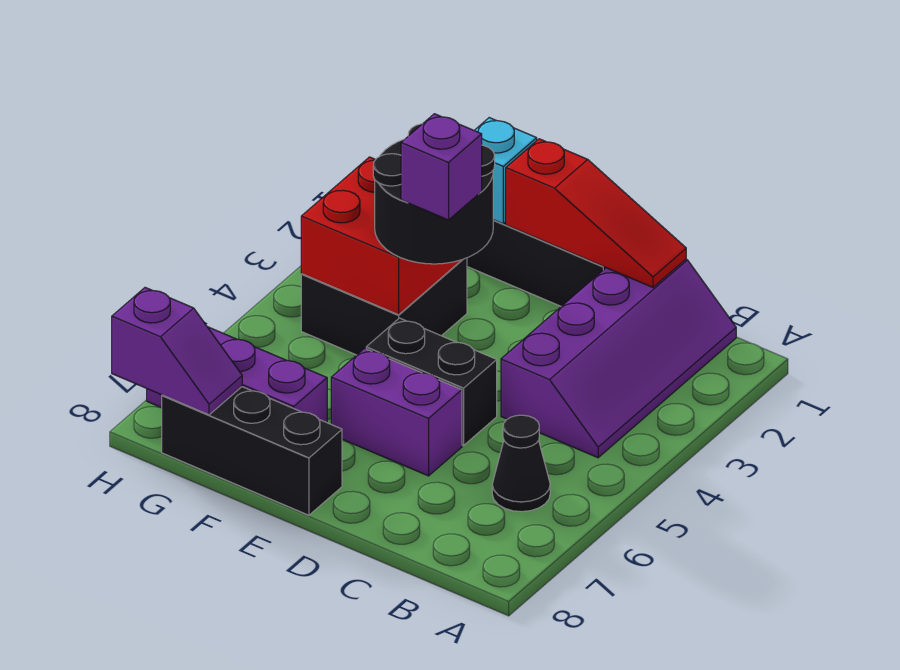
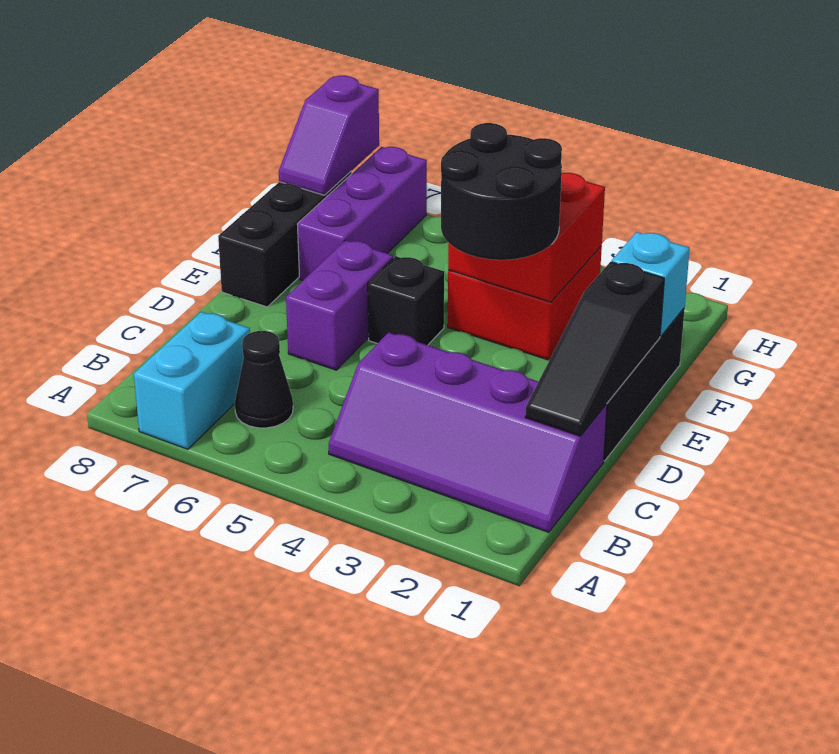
none -> cyan brick A7:B7 level 1
red slope C1:E1 level 2 top E -> black slope C1:E1 level 2 top E
black brick D5:E5 level 1 -> black brick E5 level 1
purple brick E4 level 4 -> none
black brick F3:G4 level 1 -> red brick F3:G4 level 1

